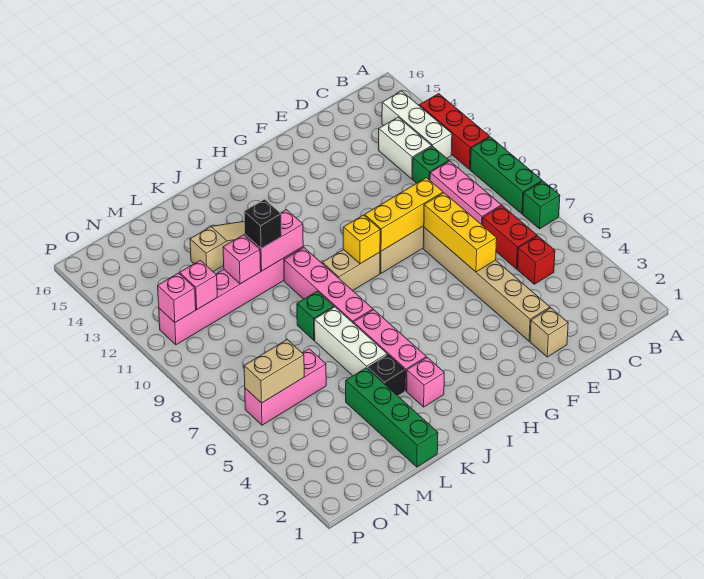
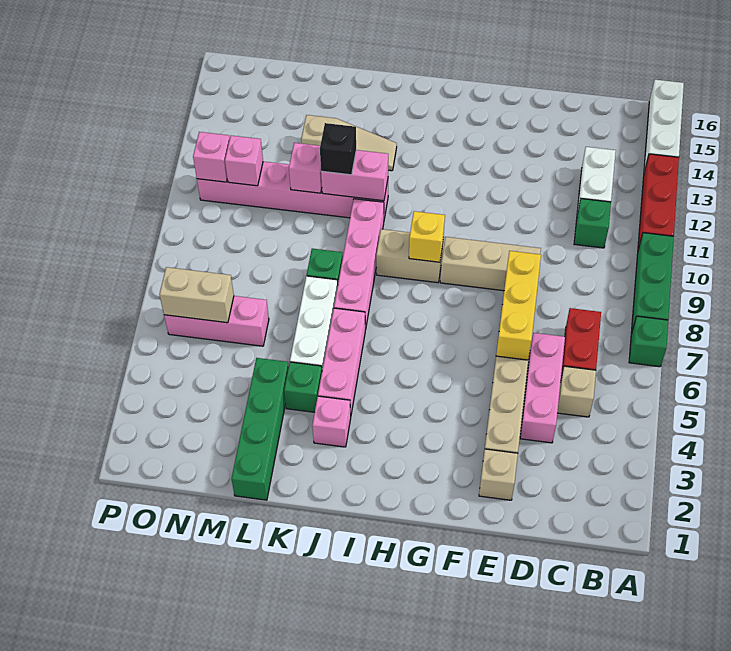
white brick B12:B14 level 1 -> white brick A14:A16 level 1
red brick C5 level 1 -> tan brick C5 level 1
pink brick C8:C10 level 1 -> pink brick D4:D6 level 1
yellow brick E9:G9 level 2 -> none
black brick K4 level 1 -> green brick K4 level 1

